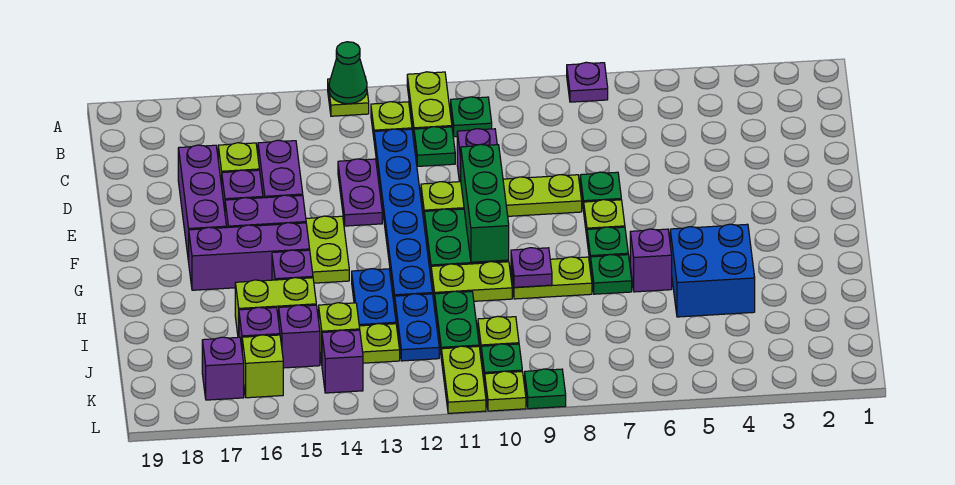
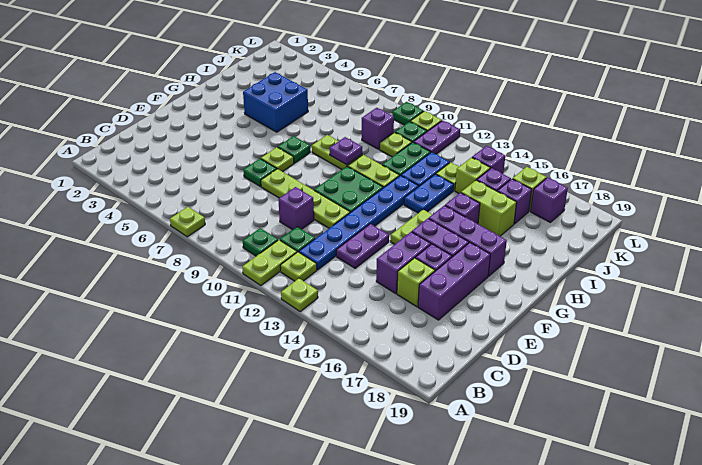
purple plate A7 level 1 -> lime plate A7 level 1
green cone A13 level 2 -> none
green brick E10:G10 level 2 -> none
purple brick H6 level 1 -> purple brick J9 level 1
green plate H7 level 1 -> none
lime plate K11:L11 level 1 -> purple plate K11:L11 level 1

